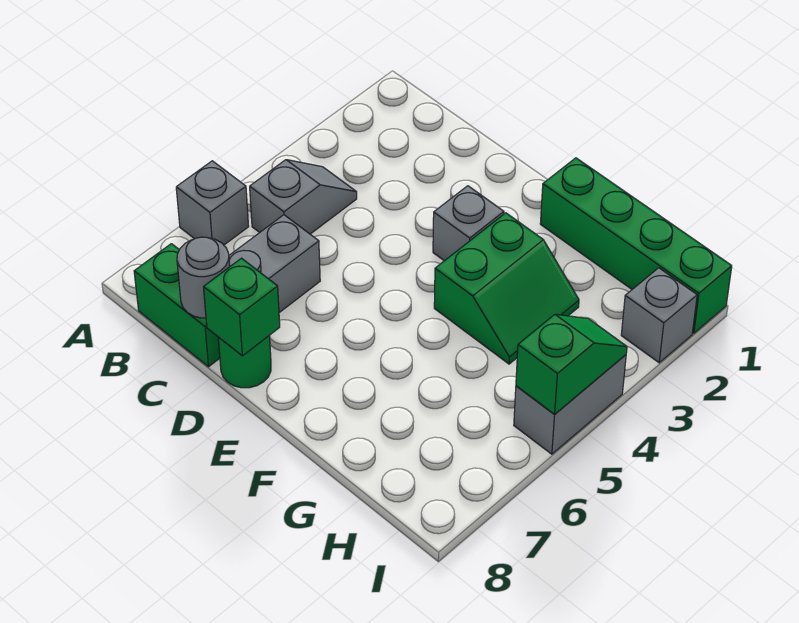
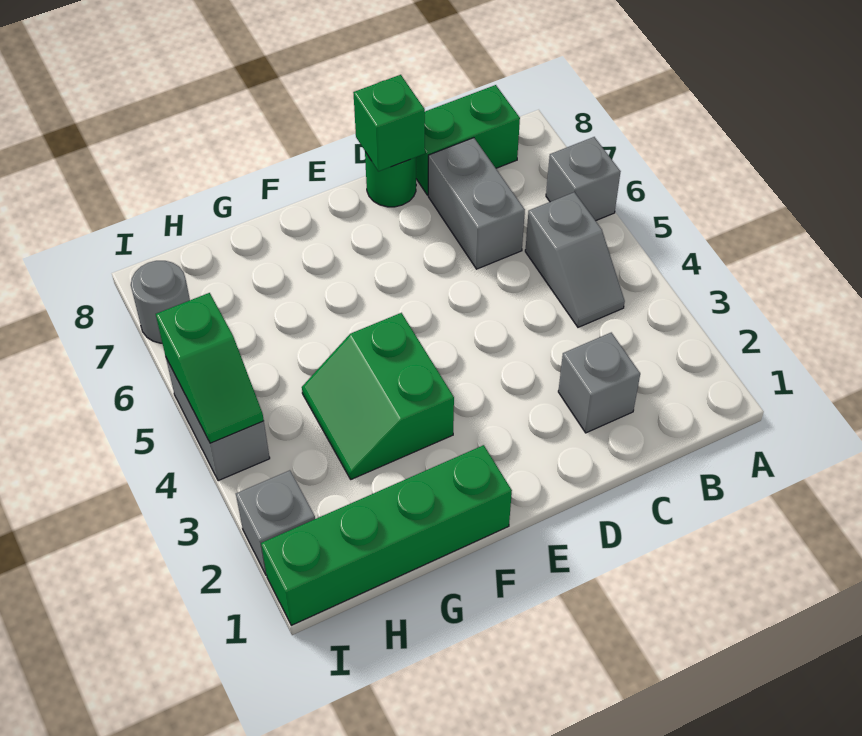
grey round brick C8 level 2 -> grey round brick I7 level 1
grey brick E3 level 1 -> grey brick C2 level 1

